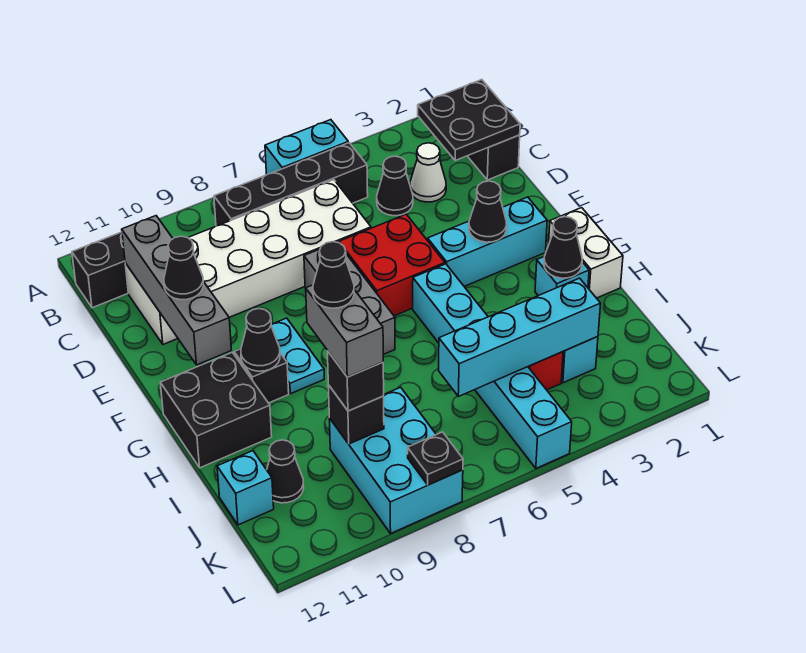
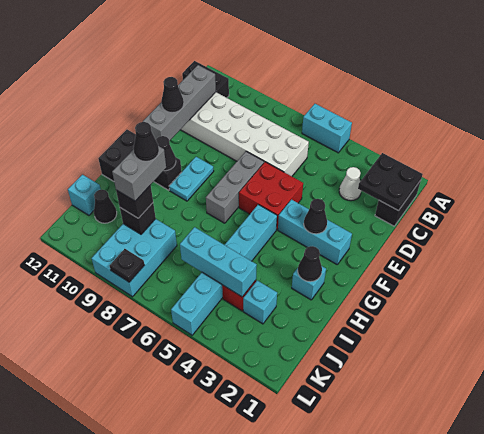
black brick B5:B8 level 1 -> none
black cone C4 level 1 -> none
white brick G1:H1 level 1 -> none
cyan brick J3:J6 level 2 -> cyan brick J4:J6 level 2

